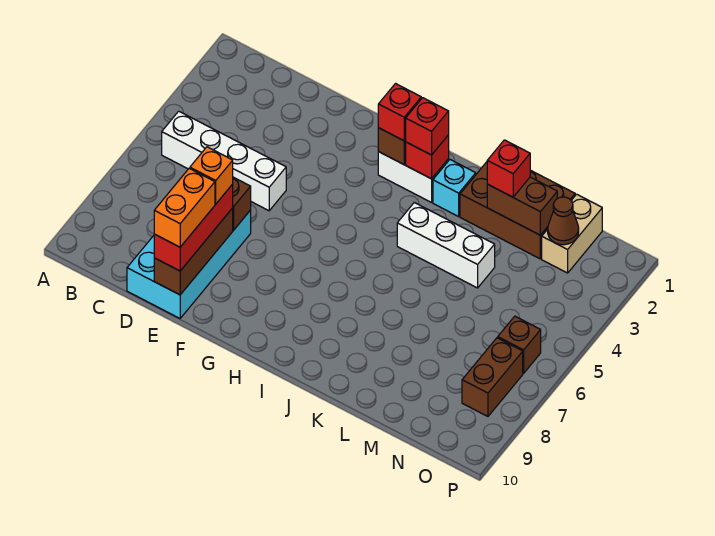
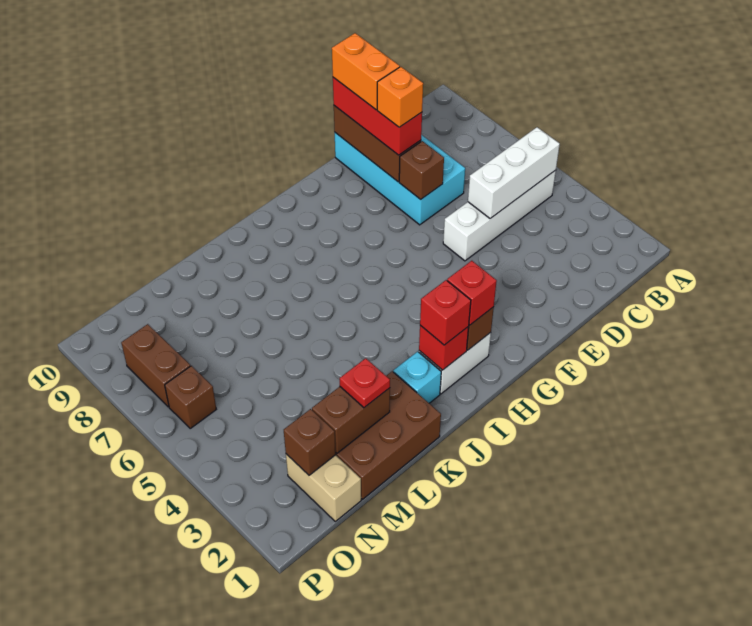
white brick J4:L4 level 1 -> white brick B5:D5 level 2
red brick L2 level 3 -> red plate L2 level 3
brown cone N2 level 2 -> brown brick N2 level 2

